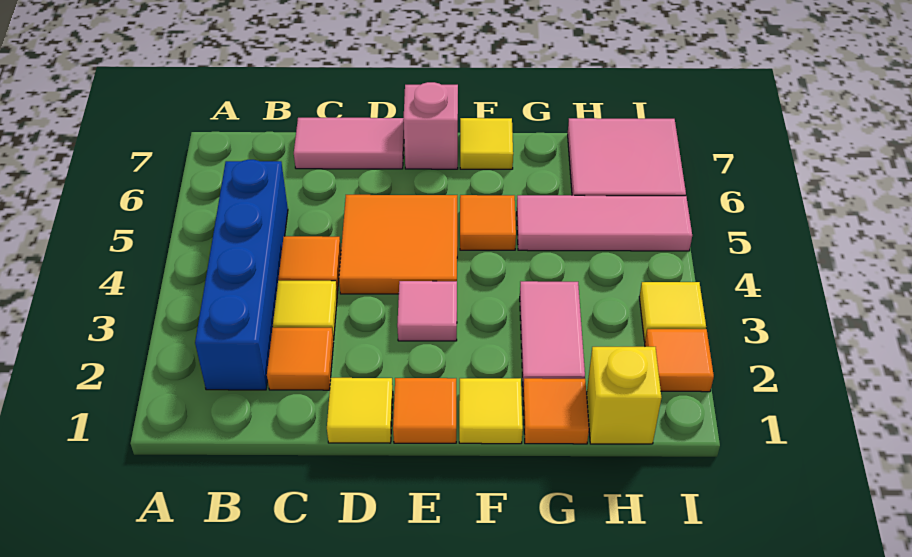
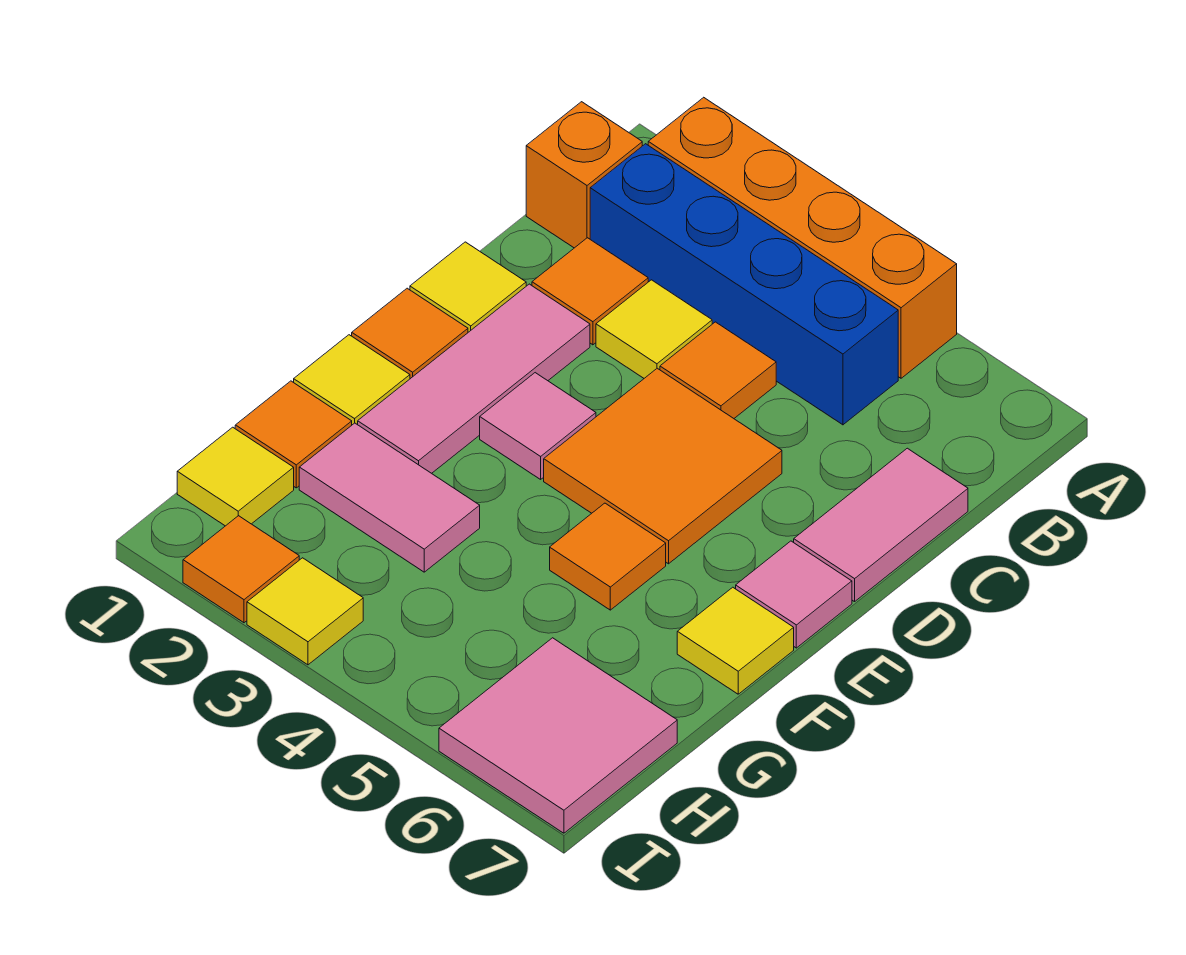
none -> orange brick A2:A5 level 1
none -> orange brick B1 level 1
pink brick E7 level 1 -> pink tile E7 level 1
pink tile G5:I5 level 1 -> pink tile D2:F2 level 1
yellow brick H1 level 1 -> yellow tile H1 level 1

